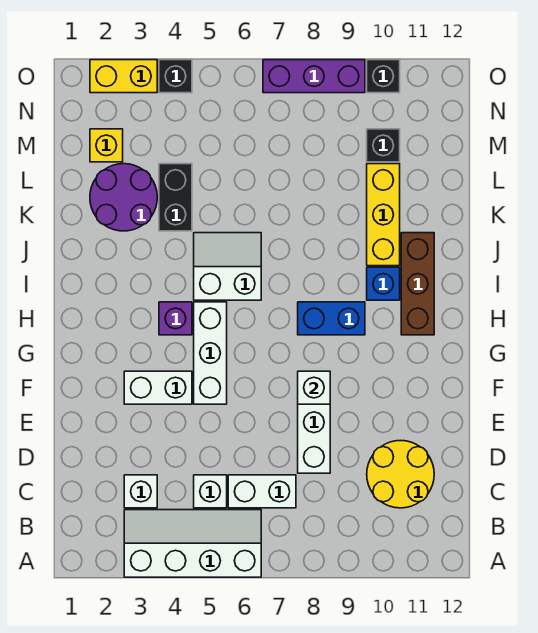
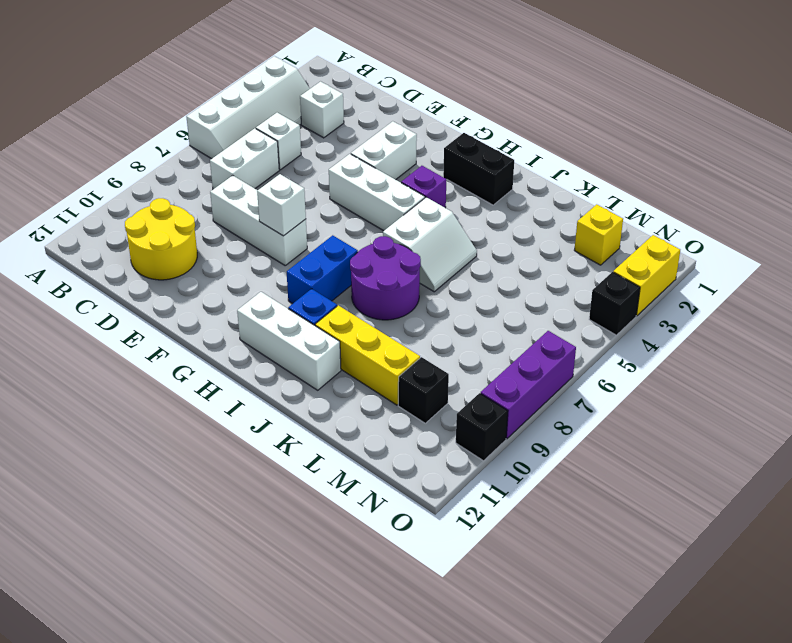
brown brick H11:J11 level 1 -> white brick H11:J11 level 1
purple round brick K2:L3 level 1 -> purple round brick I7:J8 level 1
black brick K4:L4 level 1 -> black brick H2:I2 level 1

